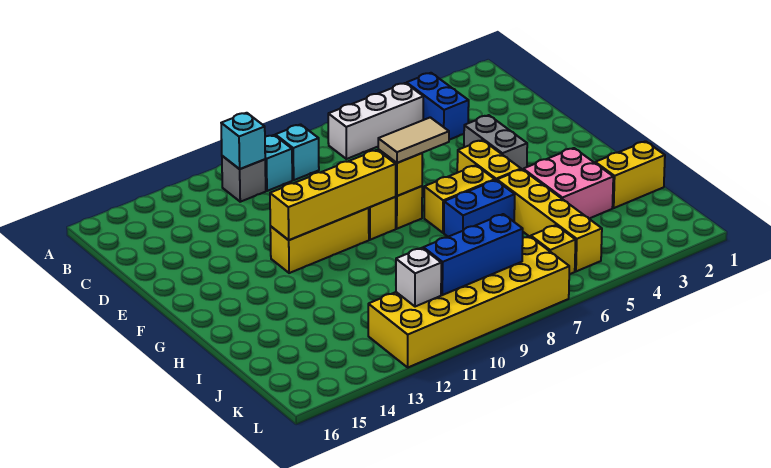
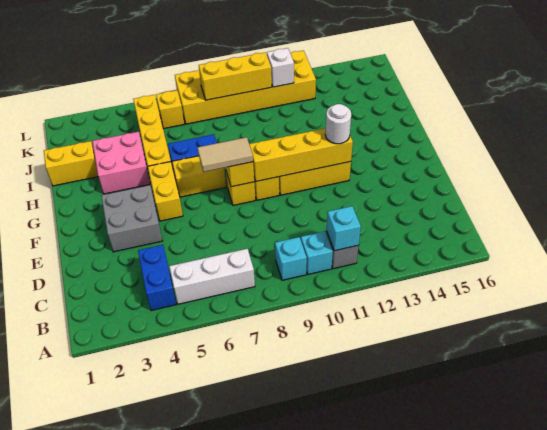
grey brick E4:F4 level 1 -> grey brick E3:F4 level 1
none -> white round brick F12 level 3
blue brick K8:K10 level 2 -> yellow brick K8:K10 level 2

